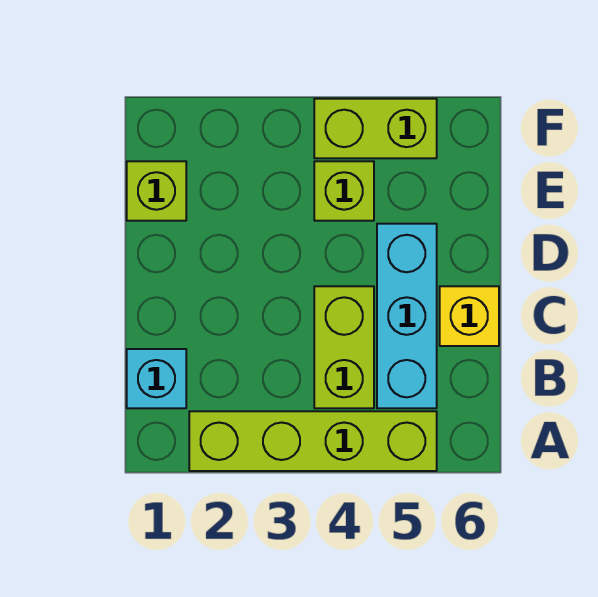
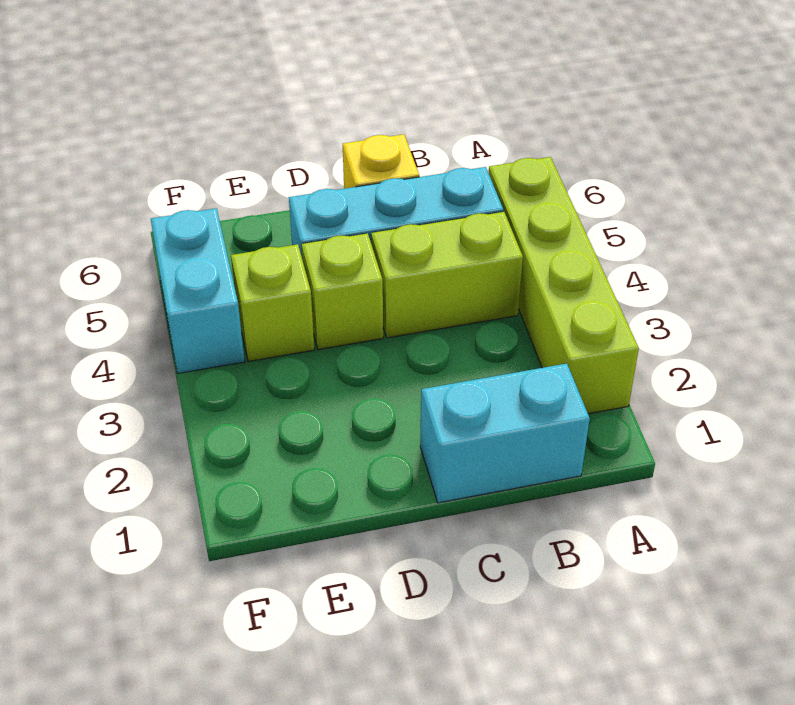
cyan brick B1 level 1 -> cyan brick B1:C1 level 1
lime brick E1 level 1 -> lime brick D4 level 1
lime brick F4:F5 level 1 -> cyan brick F4:F5 level 1

